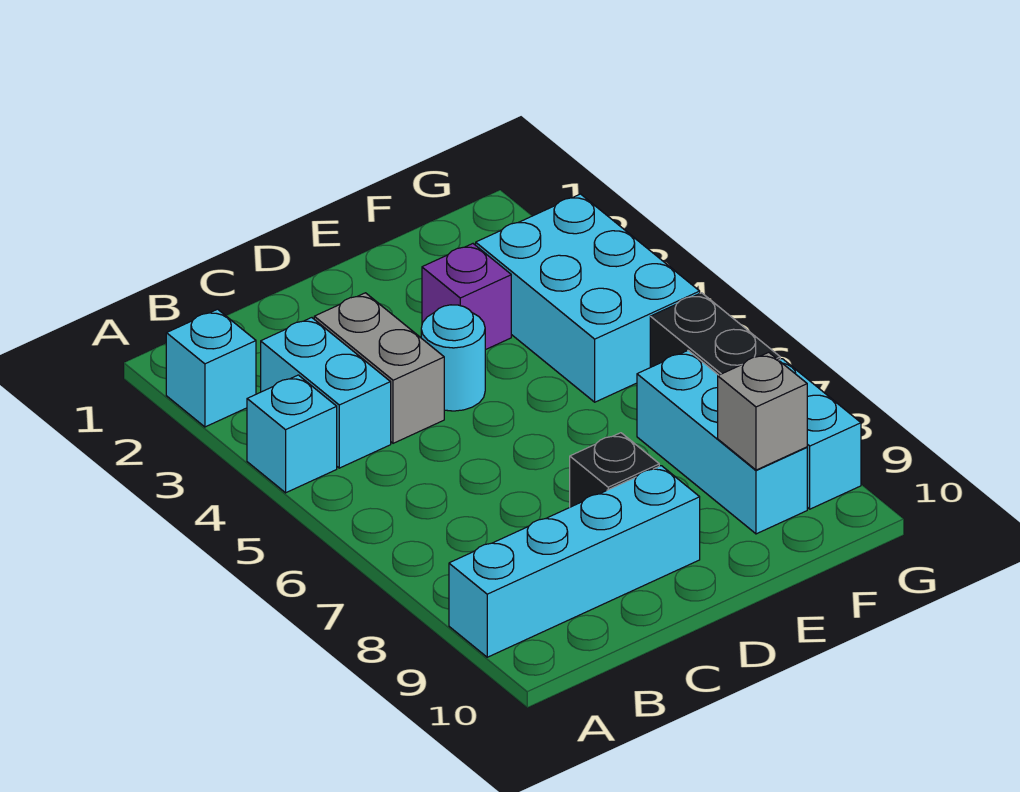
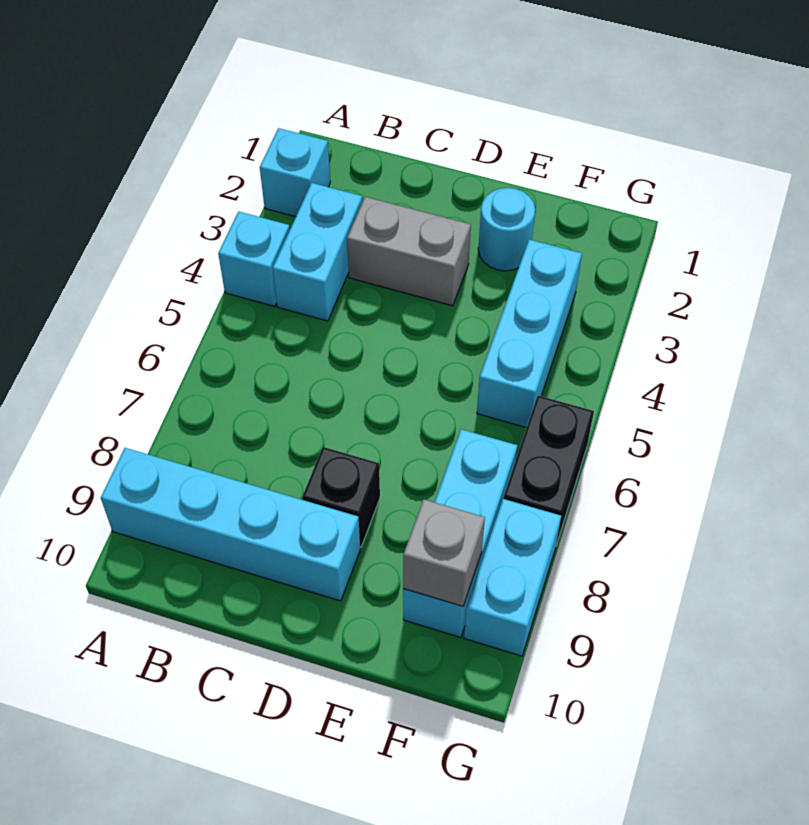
grey brick C3:C4 level 1 -> grey brick C3:D3 level 1
cyan round brick D4 level 1 -> cyan round brick E2 level 1
purple brick E3 level 1 -> none
cyan brick F3:G5 level 1 -> cyan brick F3:F5 level 1

